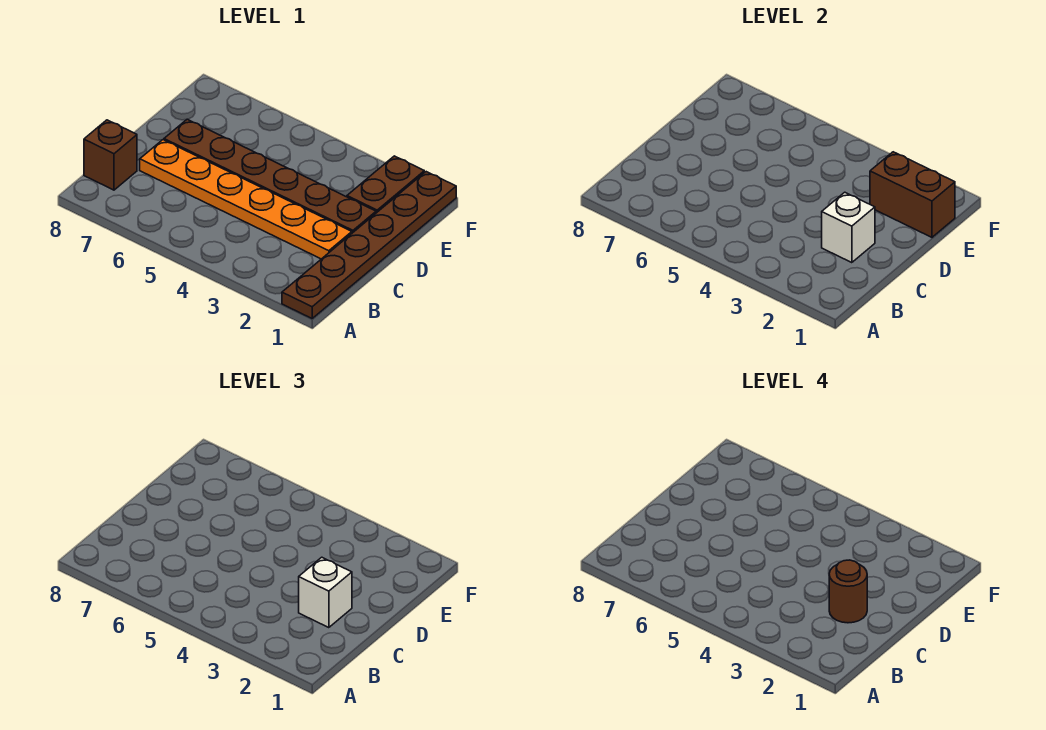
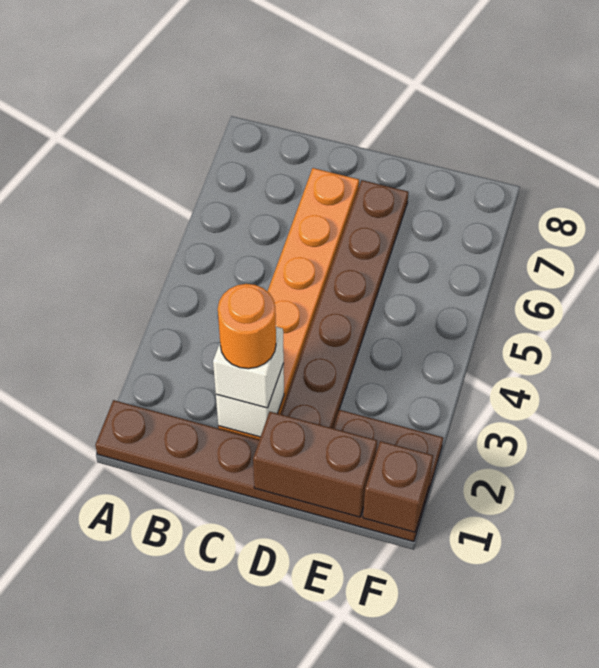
brown brick B8 level 1 -> brown brick F1 level 2
brown round brick C2 level 4 -> orange round brick C2 level 4
brown brick E1:E2 level 2 -> brown brick D1:E1 level 2

